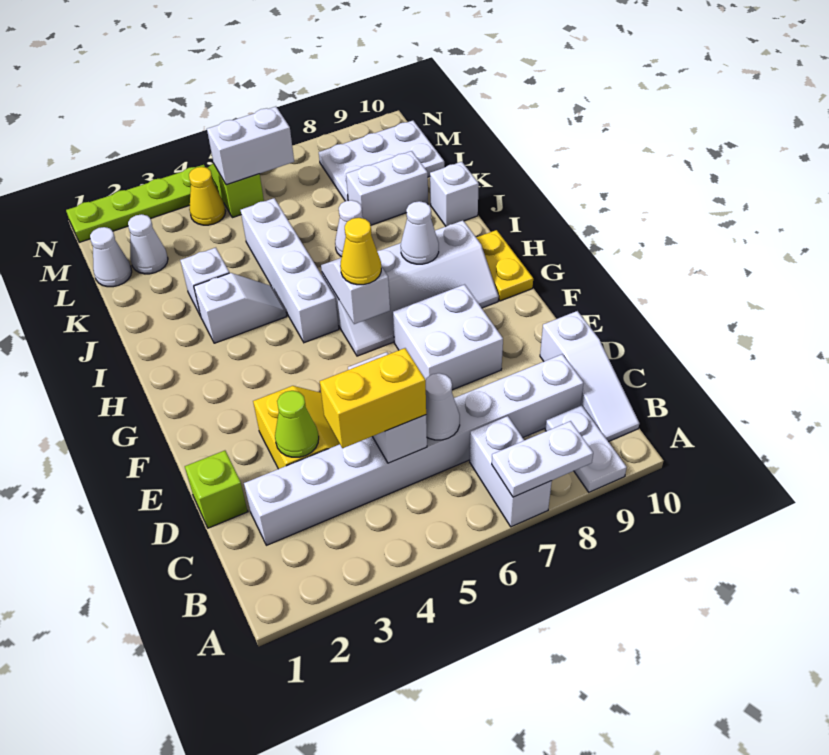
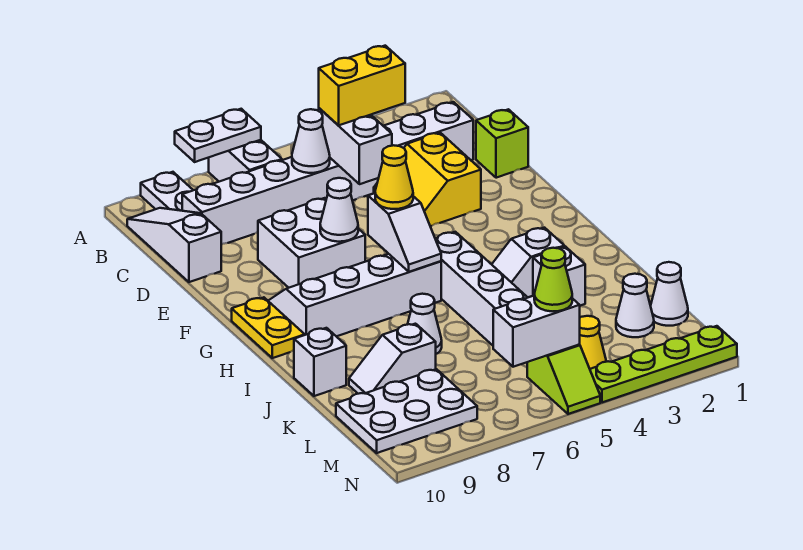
lime cone D3 level 2 -> lime cone M5 level 3
white cone H8 level 2 -> white cone F7 level 2
white brick K8:K9 level 1 -> white slope K8:K9 level 1 top 8

